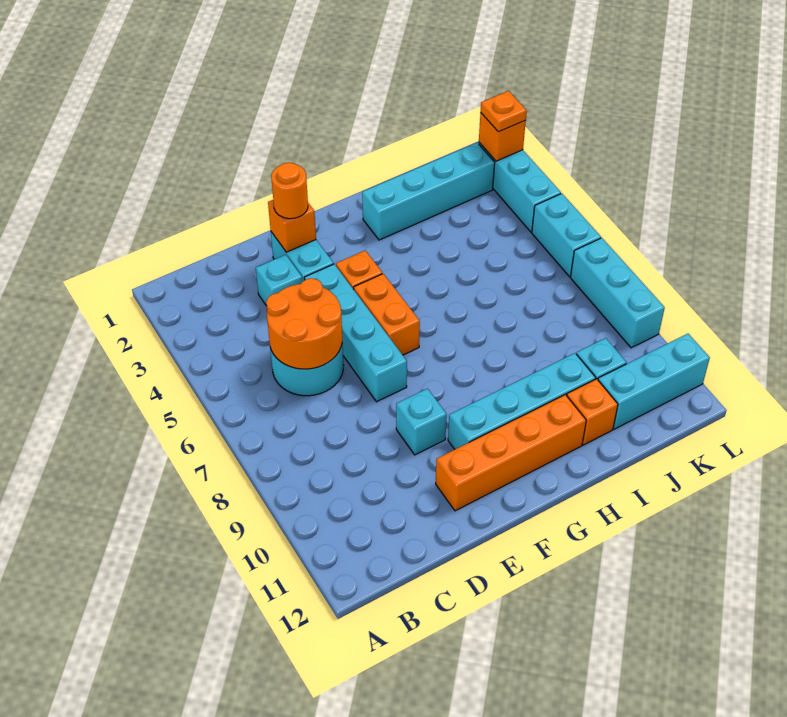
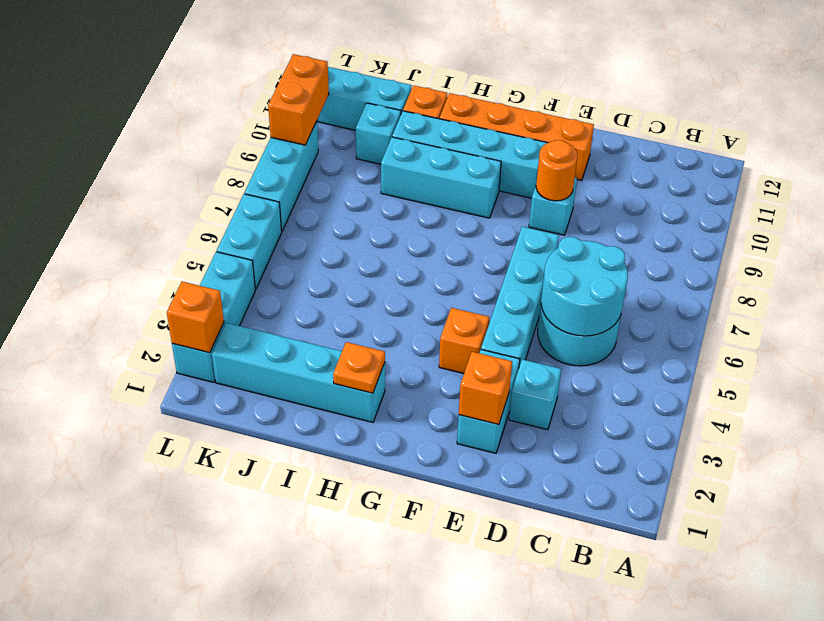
orange round brick C5:D6 level 2 -> cyan round brick C5:D6 level 2
orange round brick E2 level 3 -> orange round brick E9 level 2
orange brick F5:F6 level 1 -> orange brick L9:L10 level 2
none -> cyan brick G9:I9 level 1
orange plate L2 level 3 -> orange plate H2 level 2

